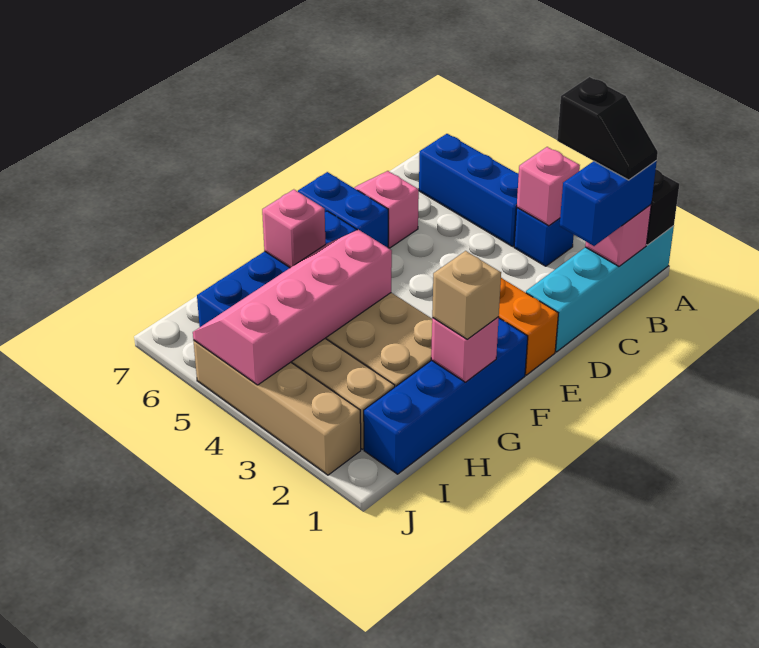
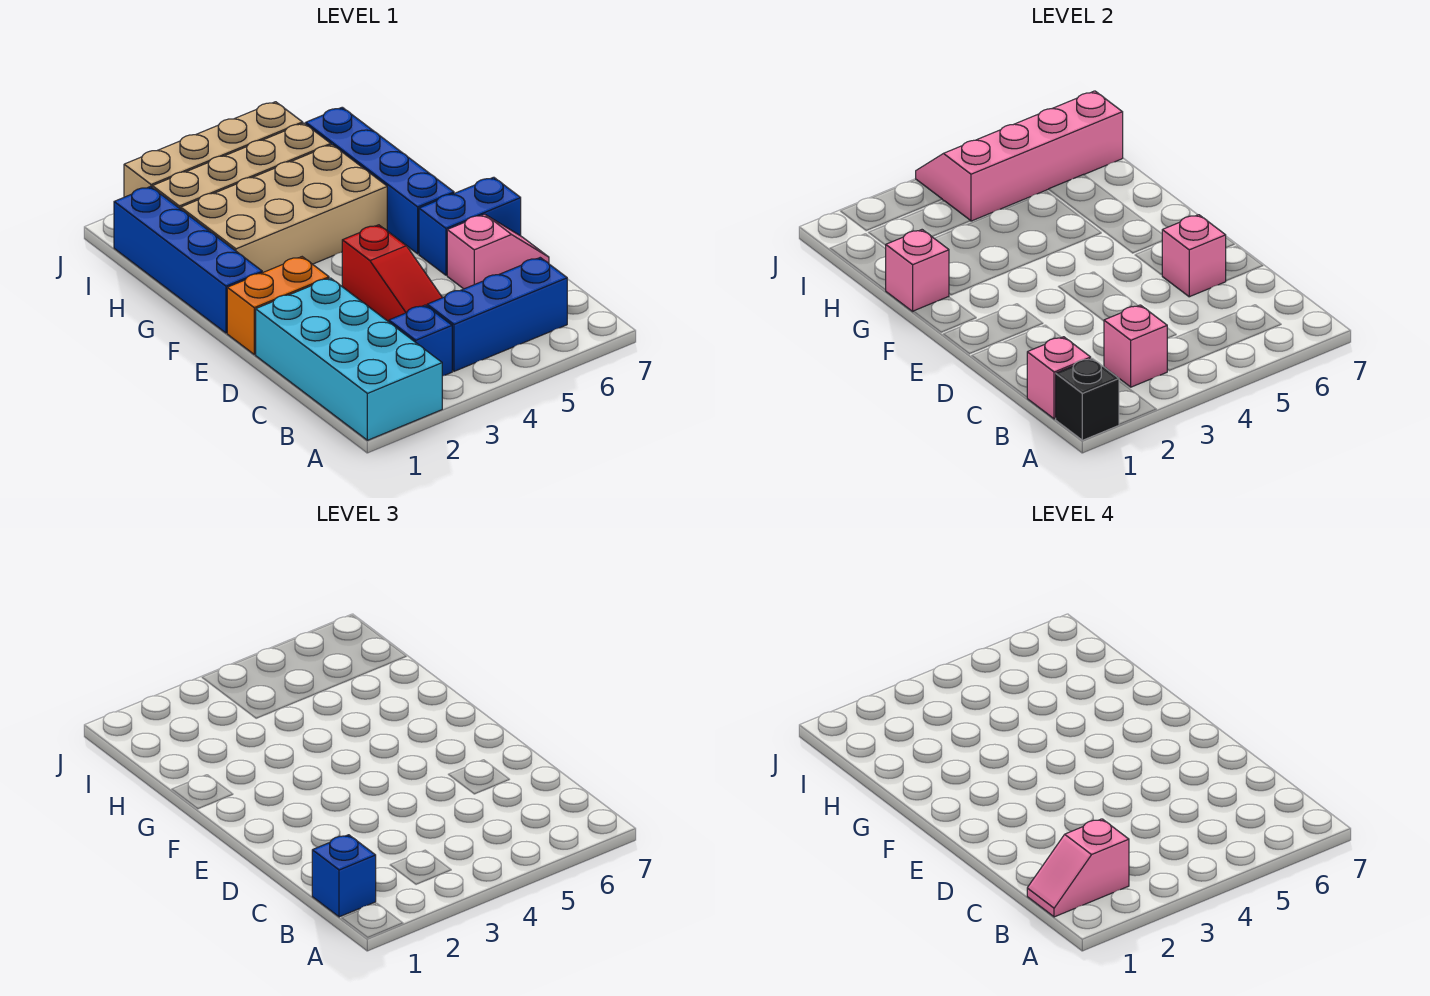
cyan brick A1:D1 level 1 -> cyan brick A1:D2 level 1
blue brick B1:C1 level 3 -> blue brick B1 level 3
black slope B1:B2 level 4 top 2 -> pink slope B1:B2 level 4 top 2
none -> red slope C4:E4 level 1 top E
tan brick G1 level 3 -> none
pink slope G4:J5 level 2 top 4 -> pink slope I4:J7 level 2 top I
pink brick G6 level 2 -> pink brick D6 level 2

